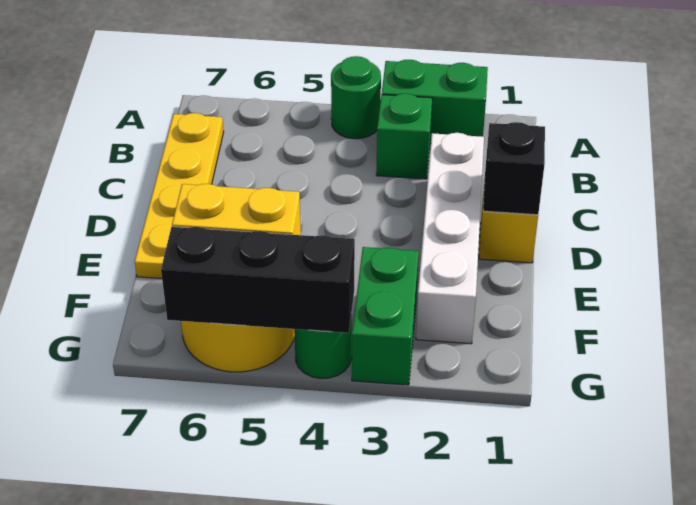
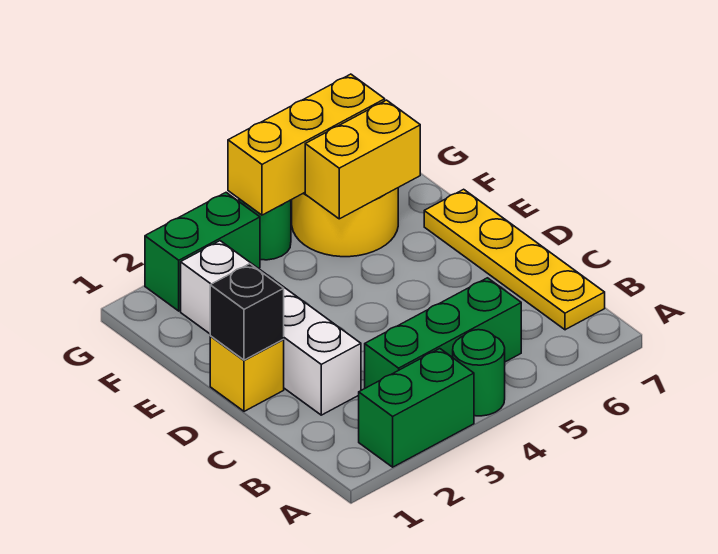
green brick B3 level 1 -> green brick B3:B5 level 1
green brick F3:G3 level 1 -> green brick G2:G3 level 1
black brick G4:G6 level 2 -> yellow brick G4:G6 level 2

